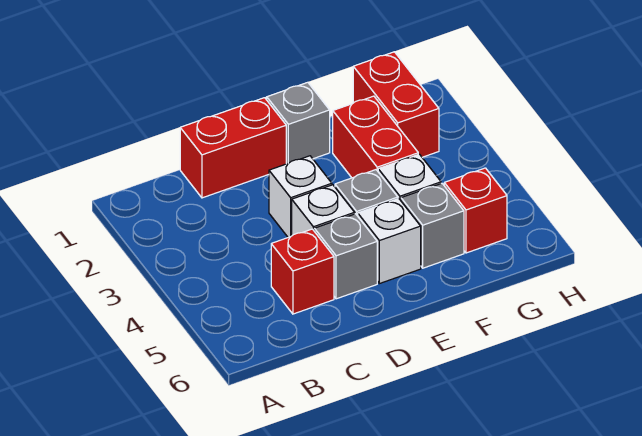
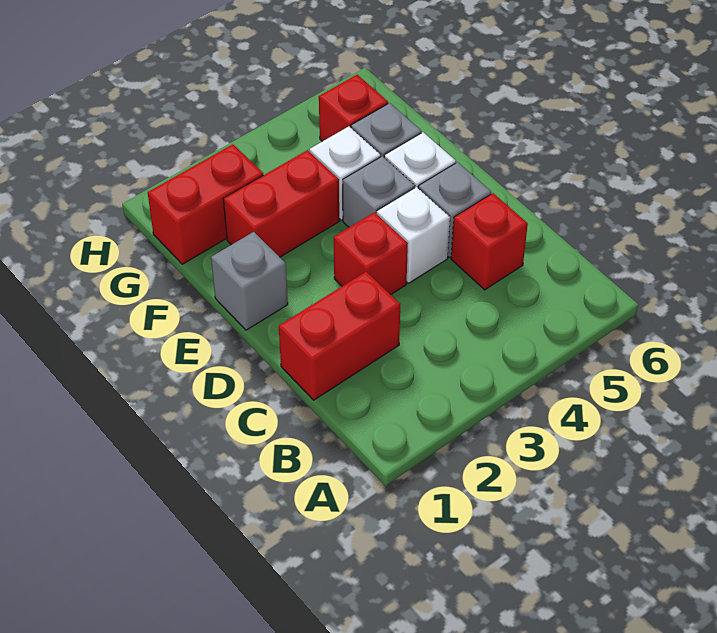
red brick C1:D1 level 1 -> red brick C1:C2 level 1
white brick D3 level 1 -> red brick D3 level 1

